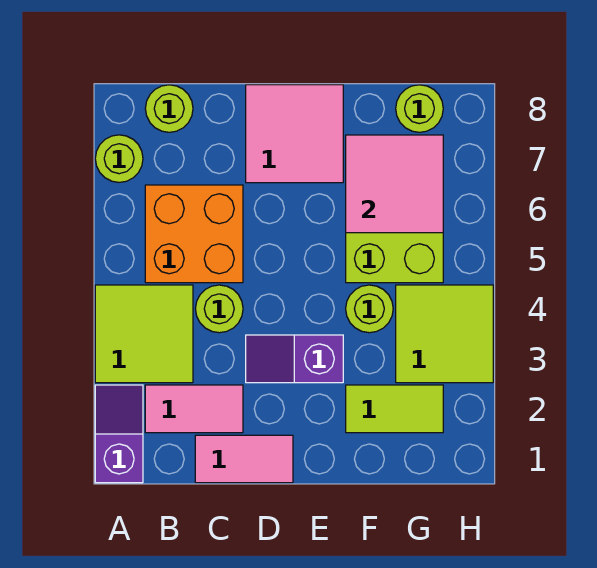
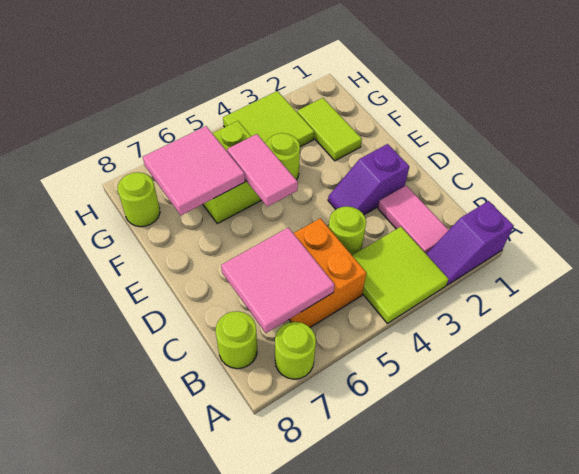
pink tile C1:D1 level 1 -> pink tile E5:F5 level 2
purple slope D3:E3 level 1 top E -> purple slope D2:D3 level 1 top 2
pink tile D7:E8 level 1 -> pink tile B6:C7 level 2

